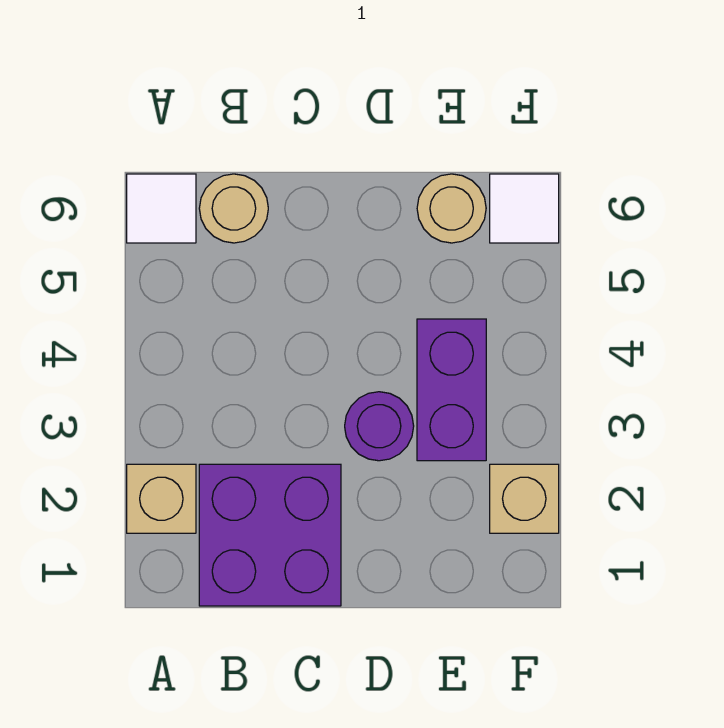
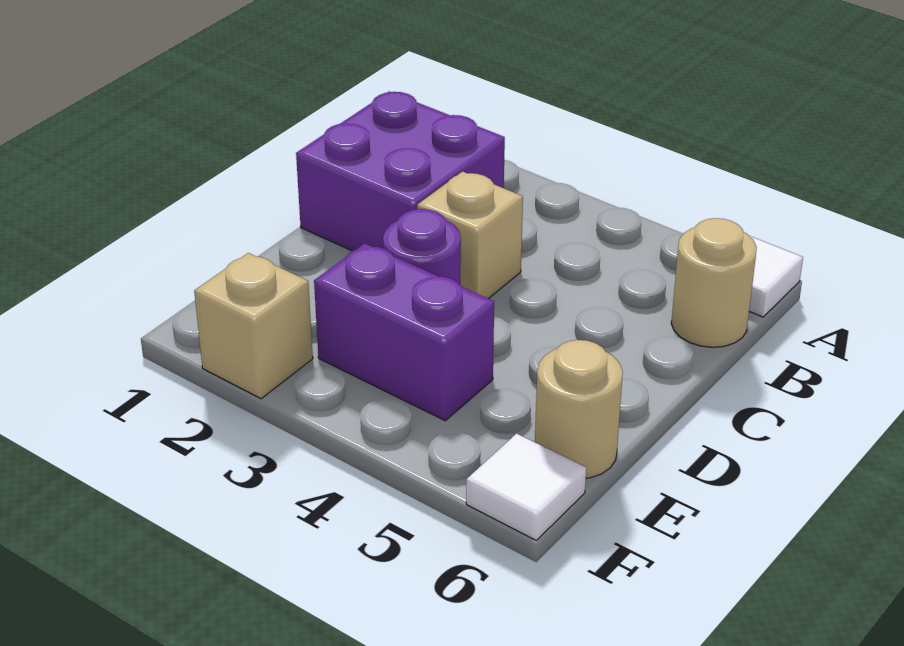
tan brick A2 level 1 -> tan brick C3 level 1

